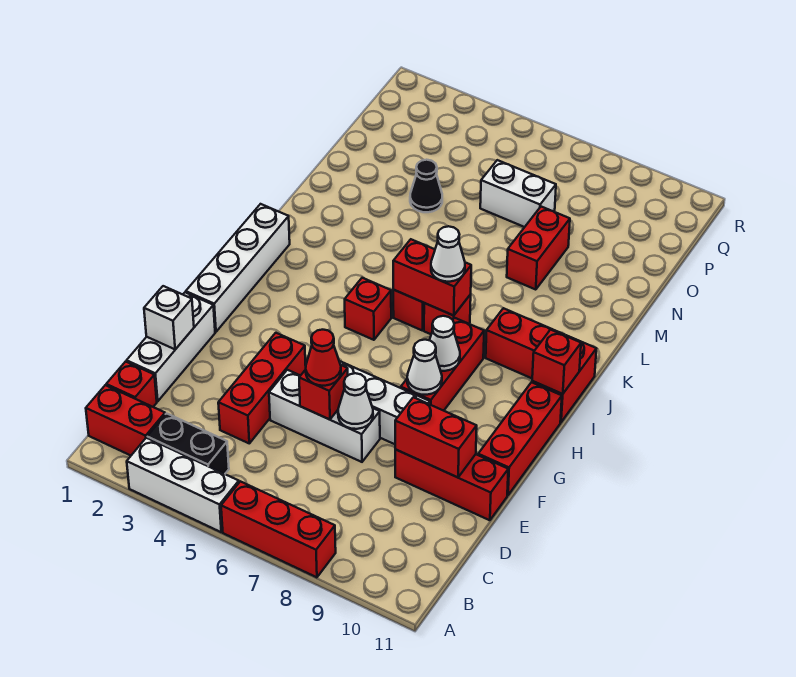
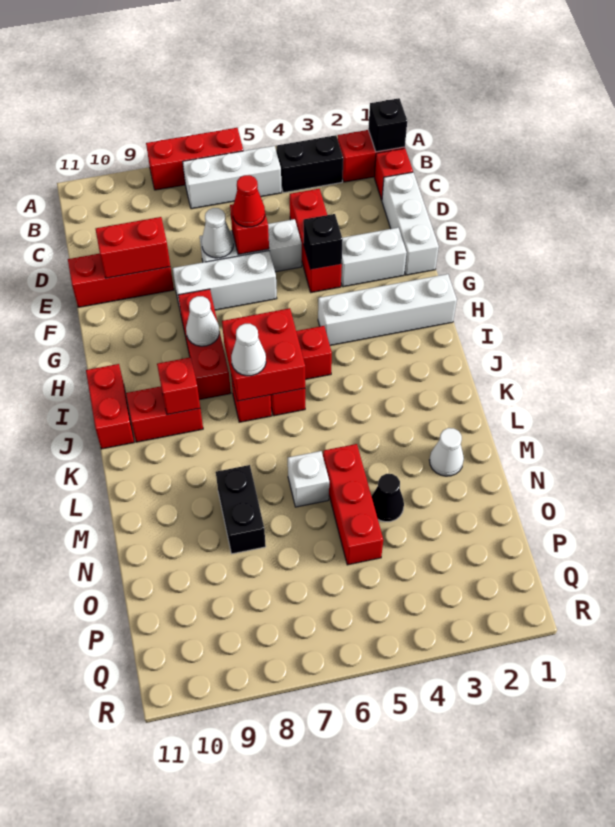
white brick A3:A5 level 1 -> white brick B5:B7 level 1
none -> black brick B1 level 2
white brick E1 level 2 -> white brick M6 level 1
none -> black brick F4 level 2
red brick F11:H11 level 1 -> red brick M5:O5 level 1
white brick G1:J1 level 1 -> white brick H1:H4 level 1
white cone G8 level 2 -> white cone M2 level 1
red brick I11 level 2 -> red brick J9 level 2
red brick J6:J7 level 2 -> red brick I6:J7 level 2
red brick M8:N8 level 1 -> black brick M8:N8 level 1
white brick O6:O7 level 1 -> white brick F2:F3 level 1

